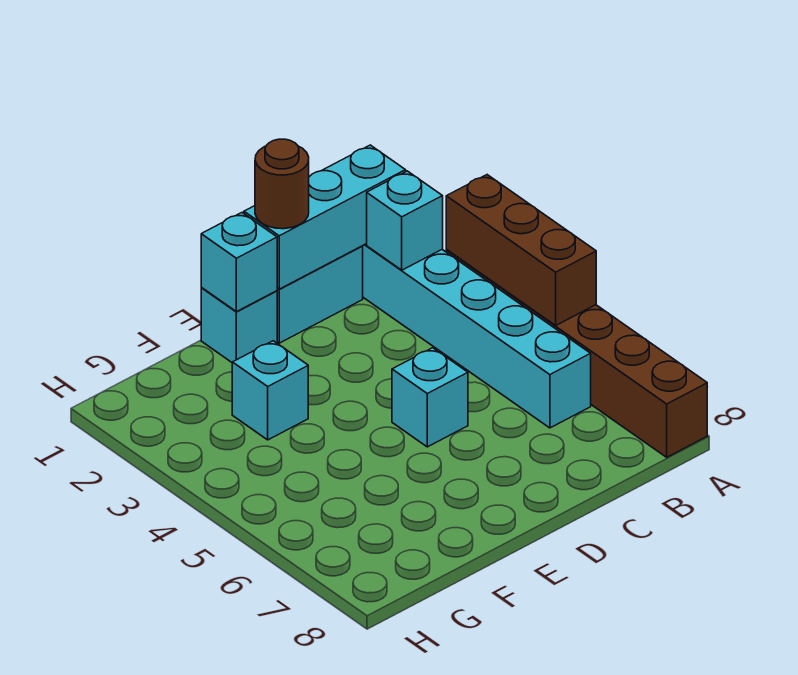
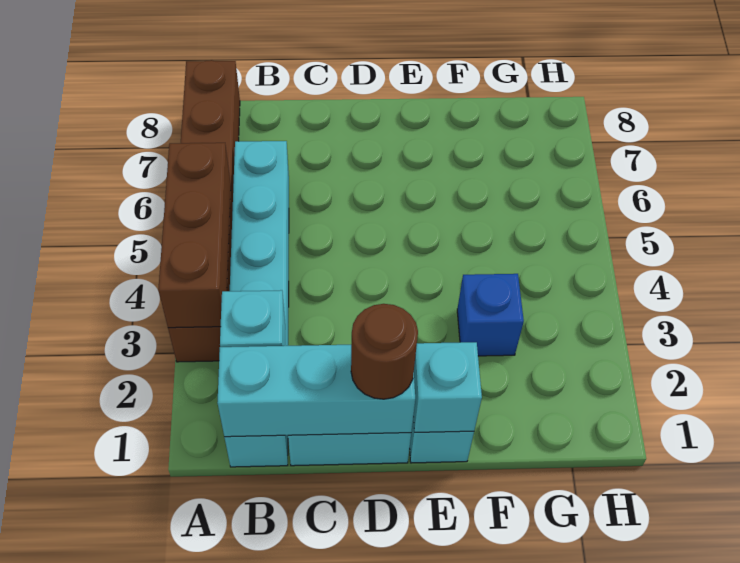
cyan brick D5 level 1 -> none
cyan brick F3 level 1 -> blue brick F3 level 1

